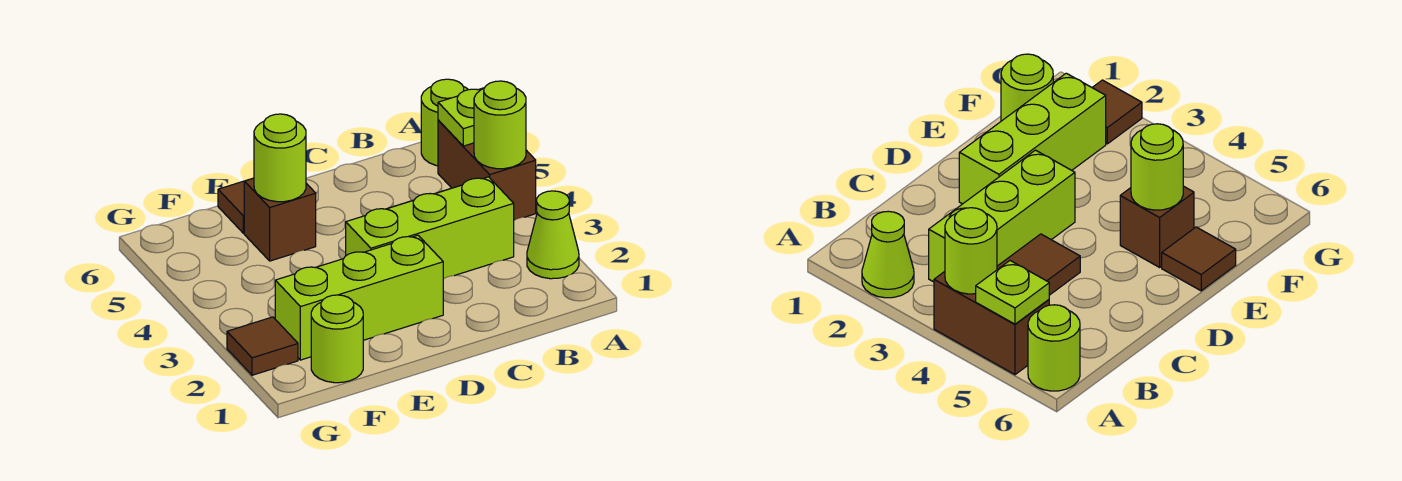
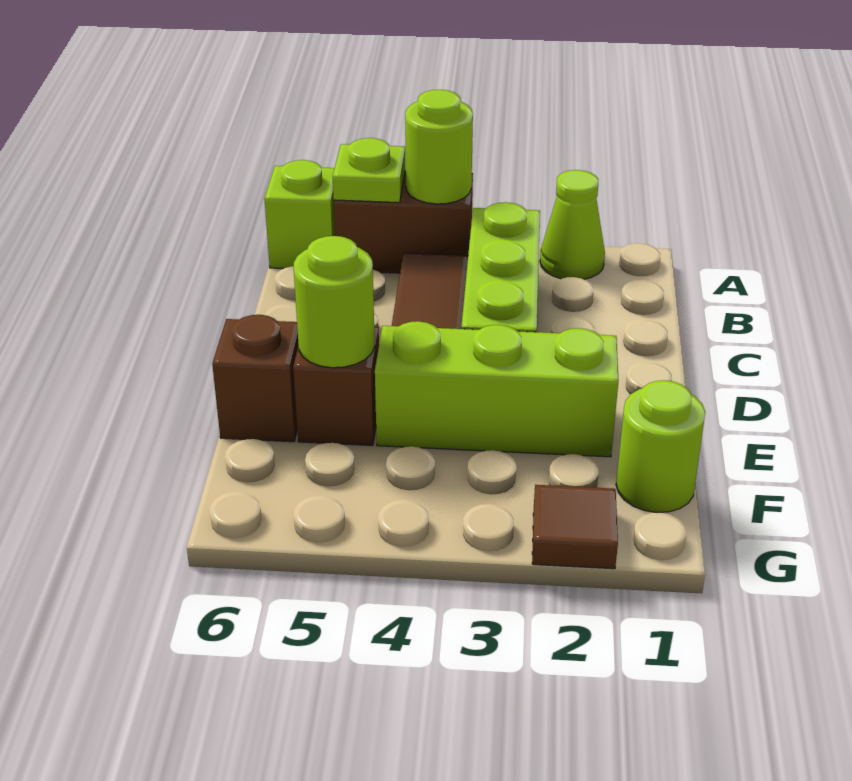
lime round brick A6 level 1 -> lime brick A6 level 1
lime brick D2:F2 level 1 -> lime brick E2:E4 level 1
brown tile E6 level 1 -> brown brick E6 level 1

